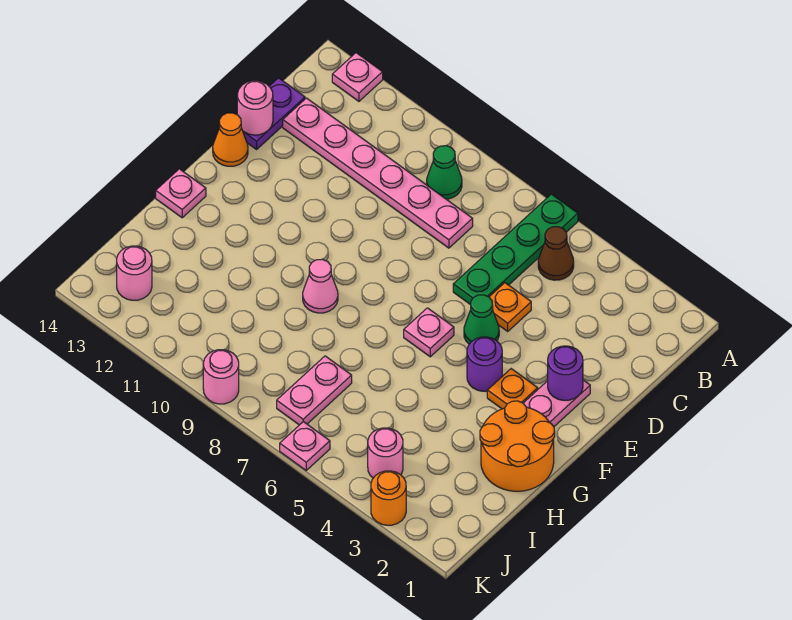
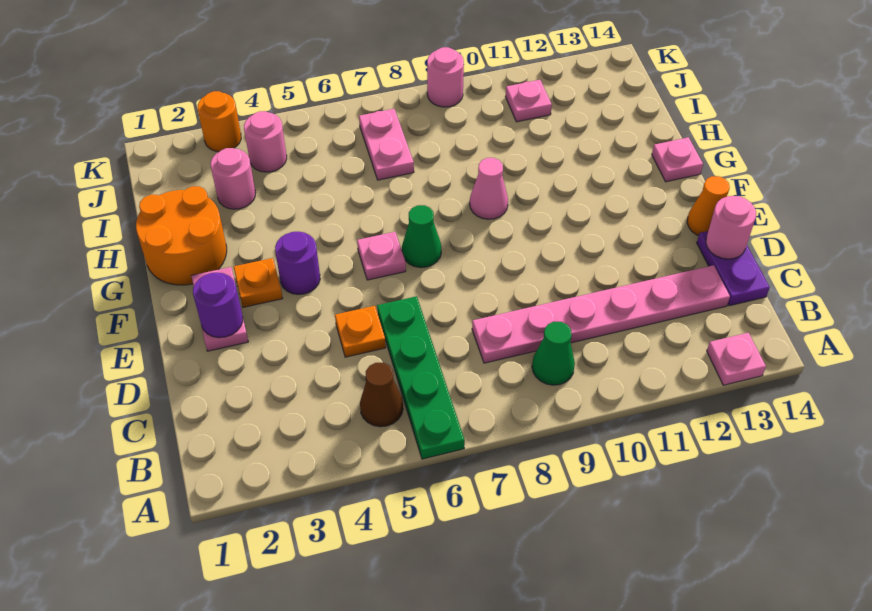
green cone E5 level 1 -> green cone F7 level 1
pink round brick J13 level 1 -> pink round brick I3 level 1
pink plate K6 level 1 -> pink plate J11 level 1

